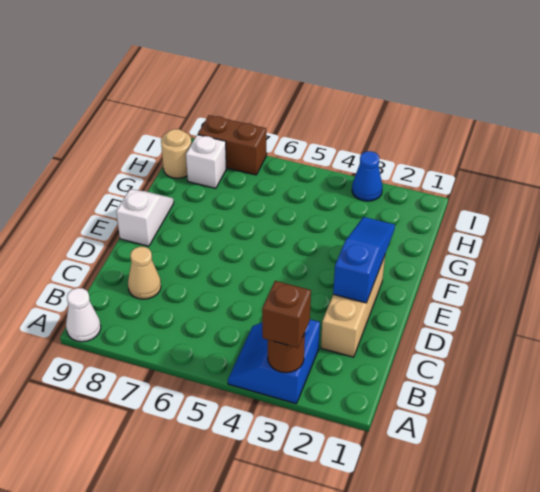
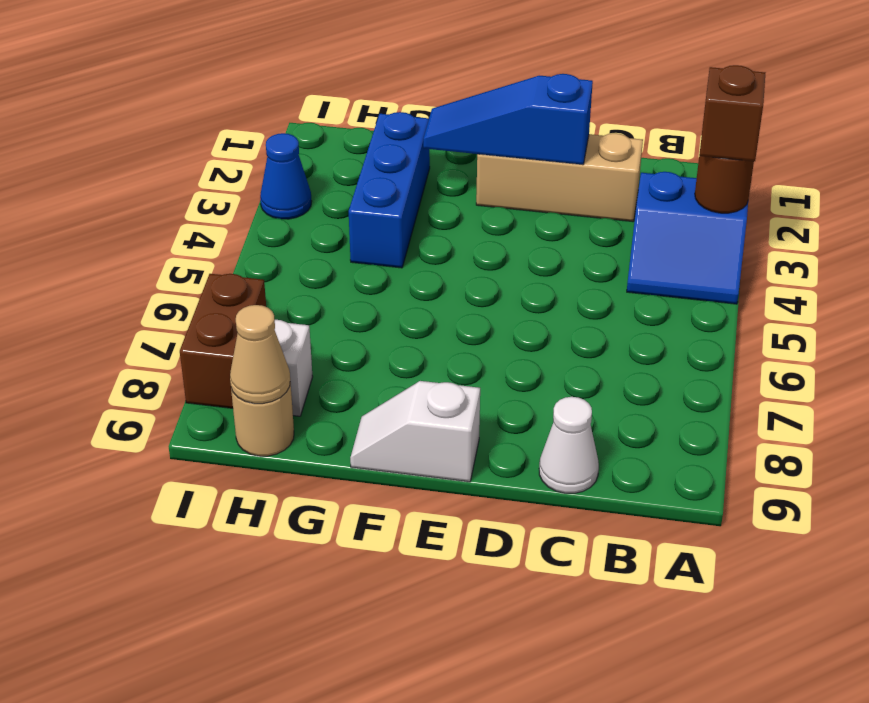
white cone A9 level 1 -> white cone C9 level 1
tan cone C8 level 1 -> tan cone H9 level 2
none -> blue brick G2:G4 level 1

